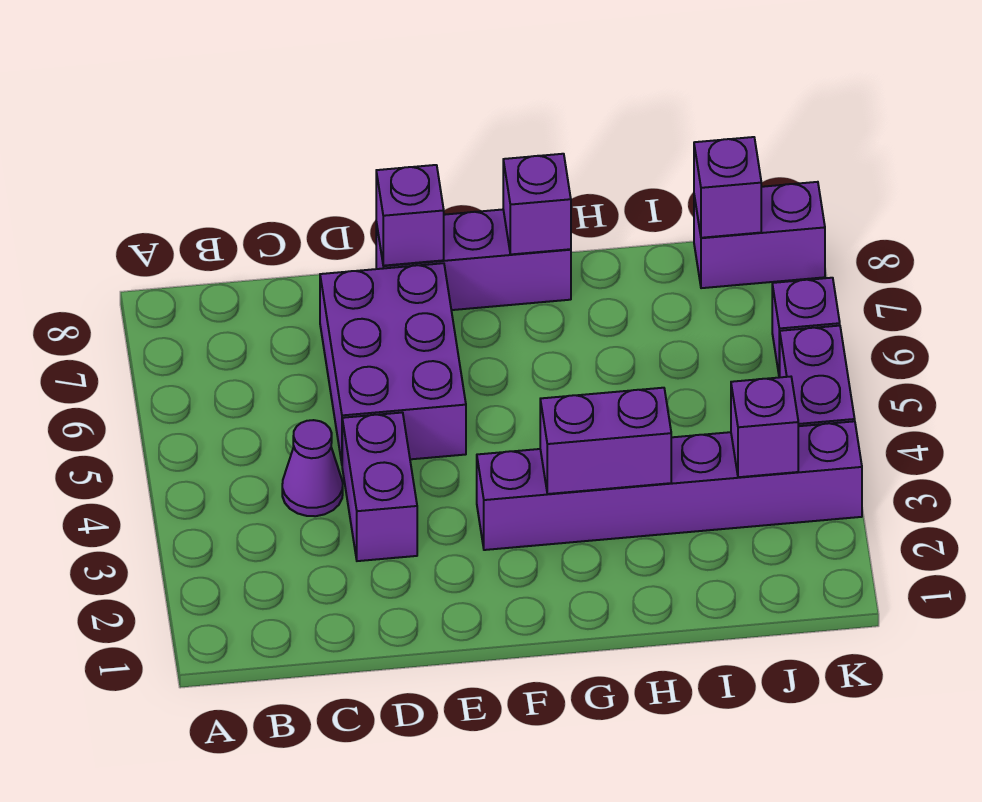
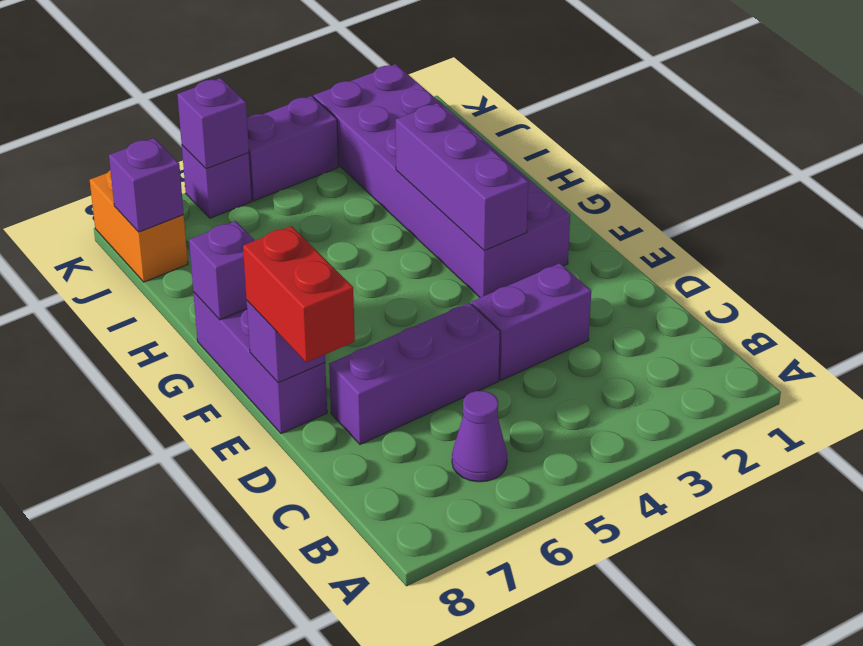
purple cone C4 level 1 -> purple cone B6 level 1
purple brick D5:E7 level 1 -> purple brick D5:D7 level 1
none -> red brick D8:E8 level 3
purple brick F3:K3 level 1 -> purple brick F2:K3 level 1
purple brick G3:H3 level 2 -> purple brick F3:H3 level 2
purple brick J3 level 2 -> purple brick K6 level 2
purple brick J8:K8 level 1 -> orange brick J8:K8 level 1

